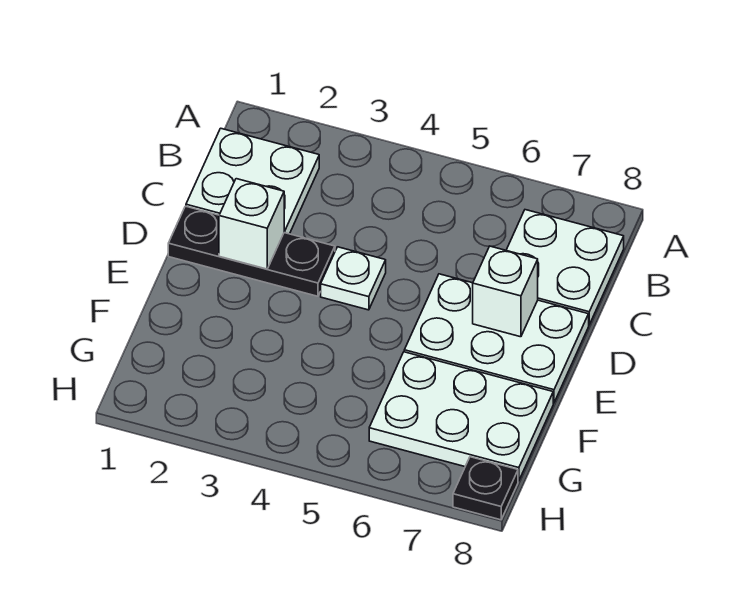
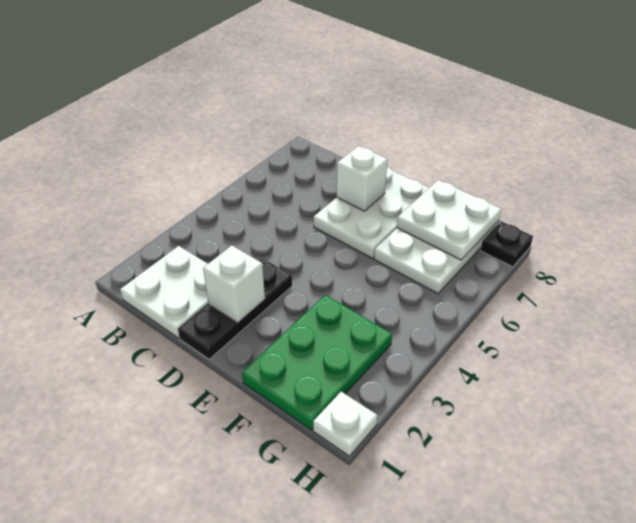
white plate B7:C8 level 1 -> white plate F7:G8 level 2
white plate D4 level 1 -> white plate H1 level 1
none -> green plate F1:G3 level 1

